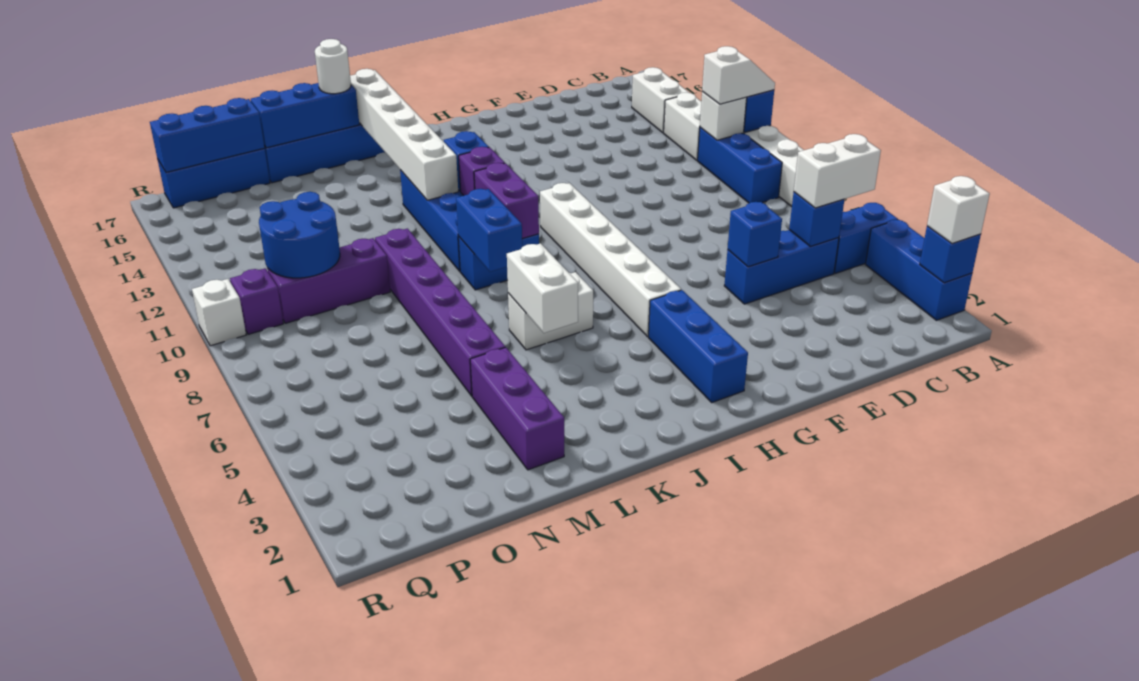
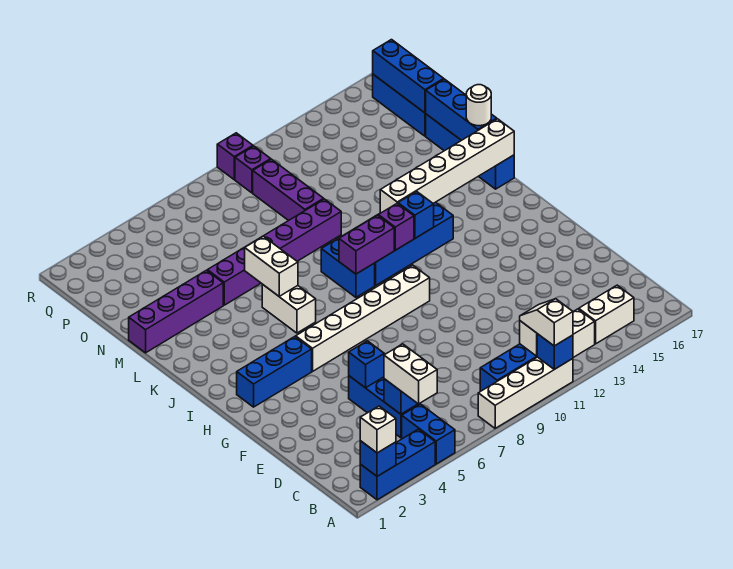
white slope A11:B11 level 3 top B -> white slope A11:B11 level 3 top A
white brick K5:K6 level 2 -> white brick K6:L6 level 2
blue brick K8:K9 level 2 -> none
purple brick M2:M4 level 1 -> purple brick M1:M4 level 1
blue round brick O10:P11 level 2 -> none
white brick R10 level 1 -> purple brick R10 level 1

